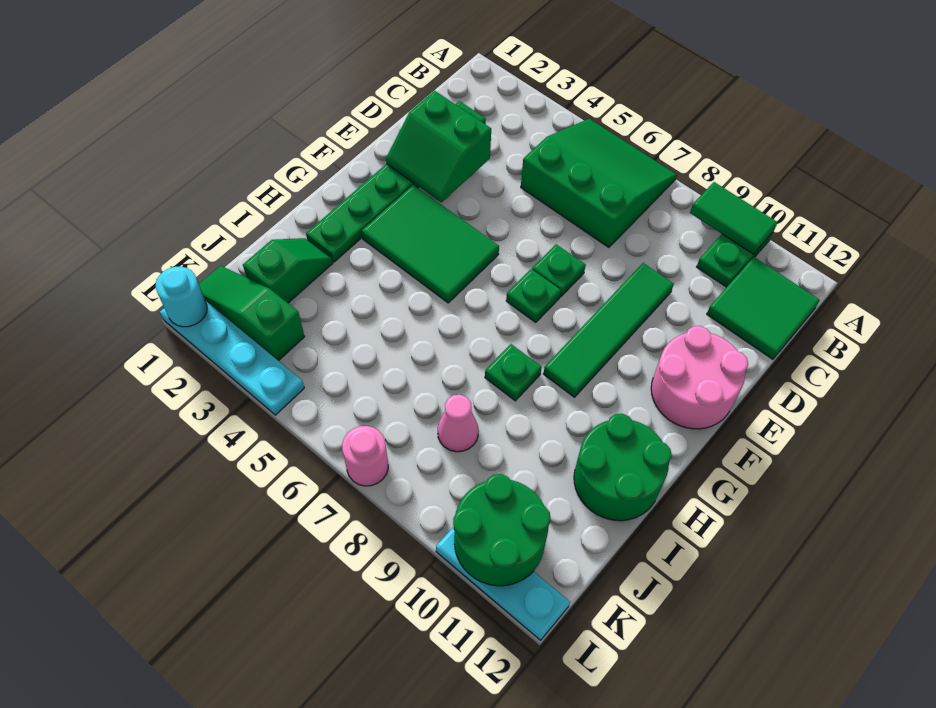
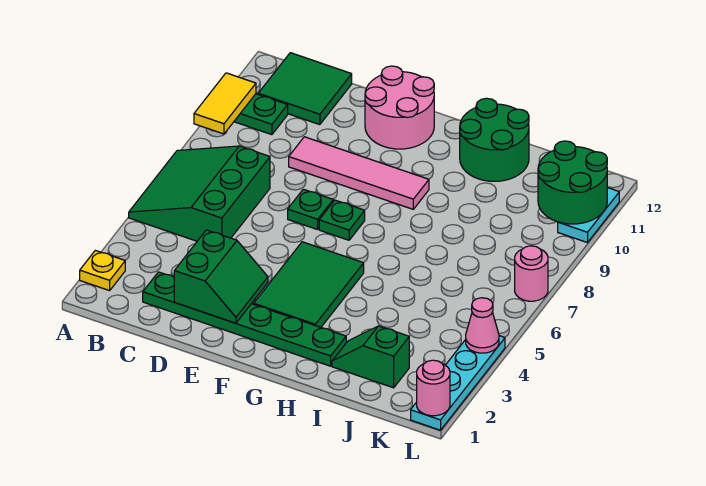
none -> yellow plate A2 level 1
green tile A9:A10 level 2 -> yellow tile A9:A10 level 2
green tile D9:G9 level 1 -> pink tile D9:G9 level 1
green plate H8 level 1 -> none
pink cone J8 level 1 -> pink cone L4 level 2
green slope K1:K3 level 1 top 3 -> none
cyan round brick L1 level 2 -> pink round brick L1 level 2
cyan plate L10:L12 level 1 -> cyan plate L10:L11 level 1

